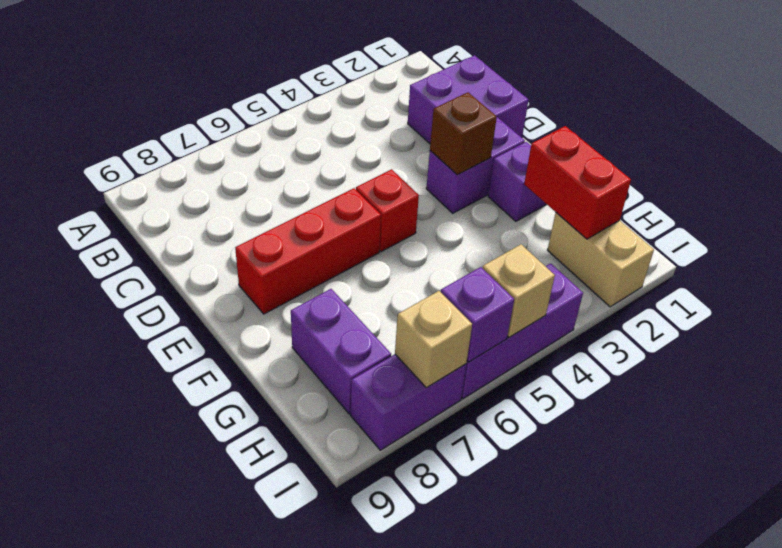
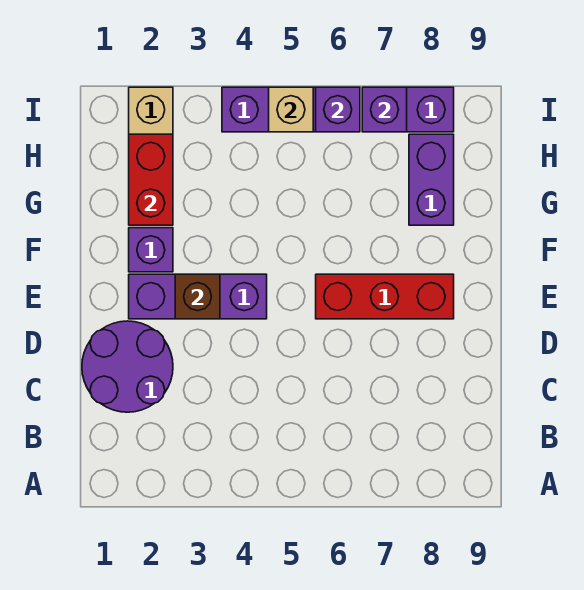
purple brick C1:D2 level 1 -> purple round brick C1:D2 level 1
purple brick E2:E3 level 1 -> purple brick E2:E4 level 1
red brick E5 level 1 -> none
tan brick I7 level 2 -> purple brick I7 level 2

